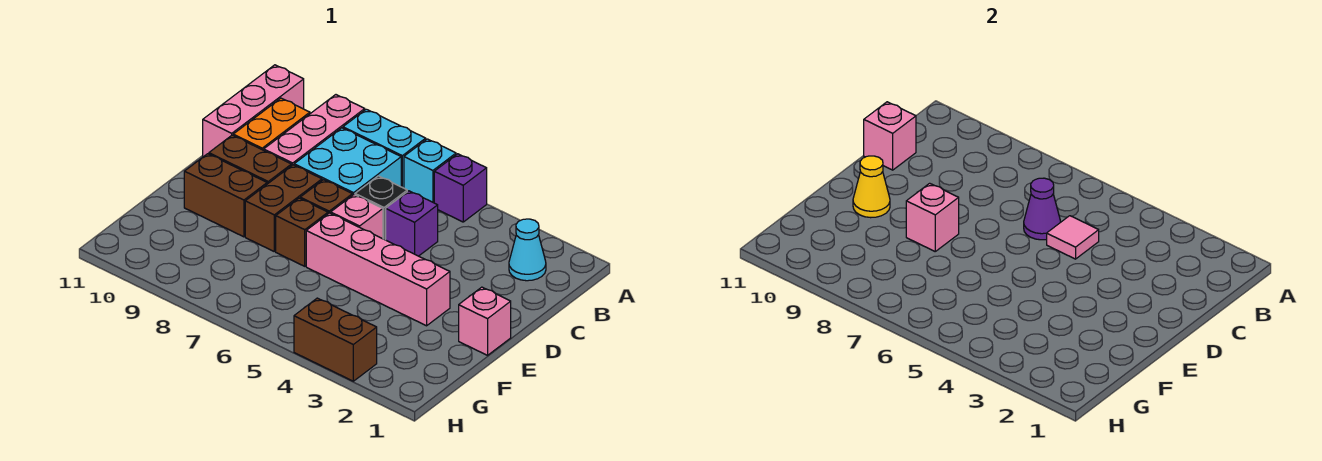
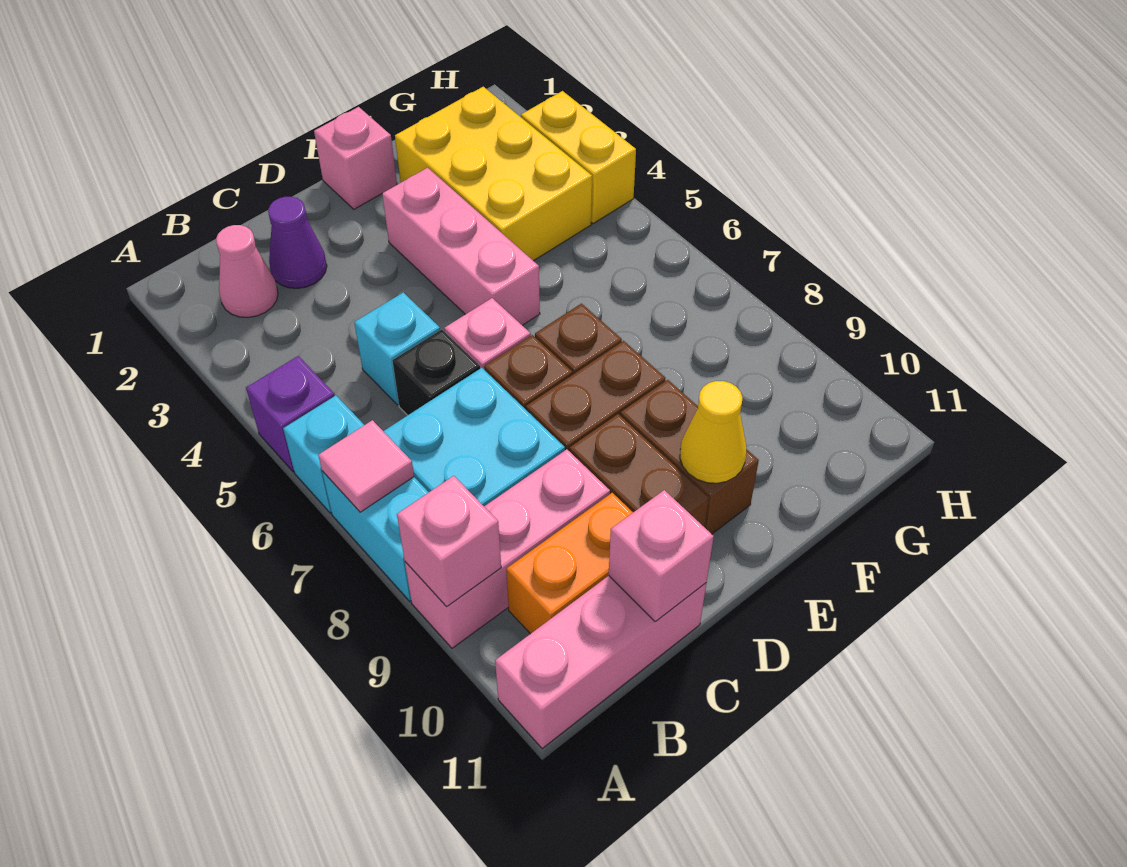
cyan cone B2 level 1 -> pink cone B2 level 1
purple brick C5 level 1 -> cyan brick C5 level 1
pink tile C5 level 2 -> pink tile A7 level 2
purple cone C6 level 2 -> purple cone C2 level 1
pink brick E3:E6 level 1 -> pink brick E3:E5 level 1
pink brick E8 level 2 -> pink brick A9 level 2
none -> yellow brick F2:G4 level 1
brown brick H3:H4 level 1 -> yellow brick H3:H4 level 1

